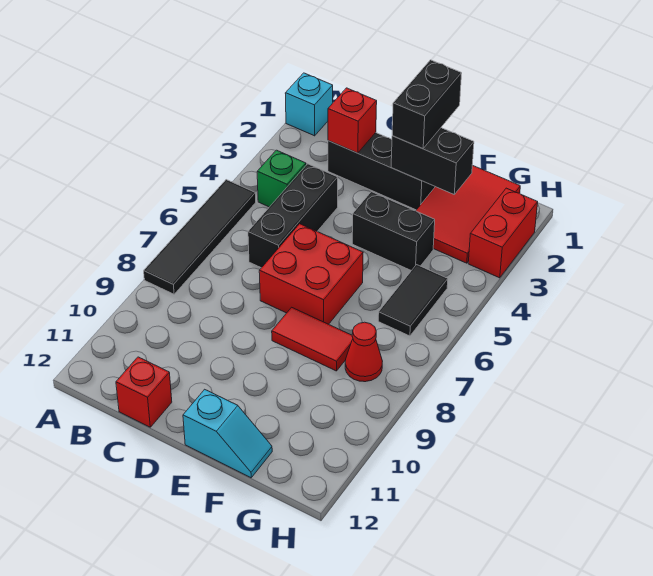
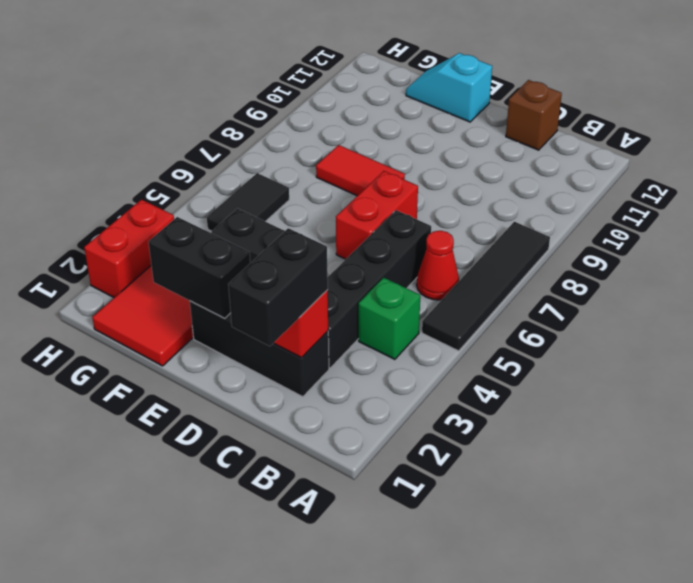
cyan brick A1 level 1 -> none
black brick C4:C6 level 1 -> black brick C3:C6 level 1
red brick C12 level 1 -> brown brick C12 level 1
red brick D6:E7 level 1 -> red brick D6:D7 level 1
black brick E1:E2 level 3 -> black brick C1:C2 level 3
red cone G8 level 1 -> red cone B6 level 1

